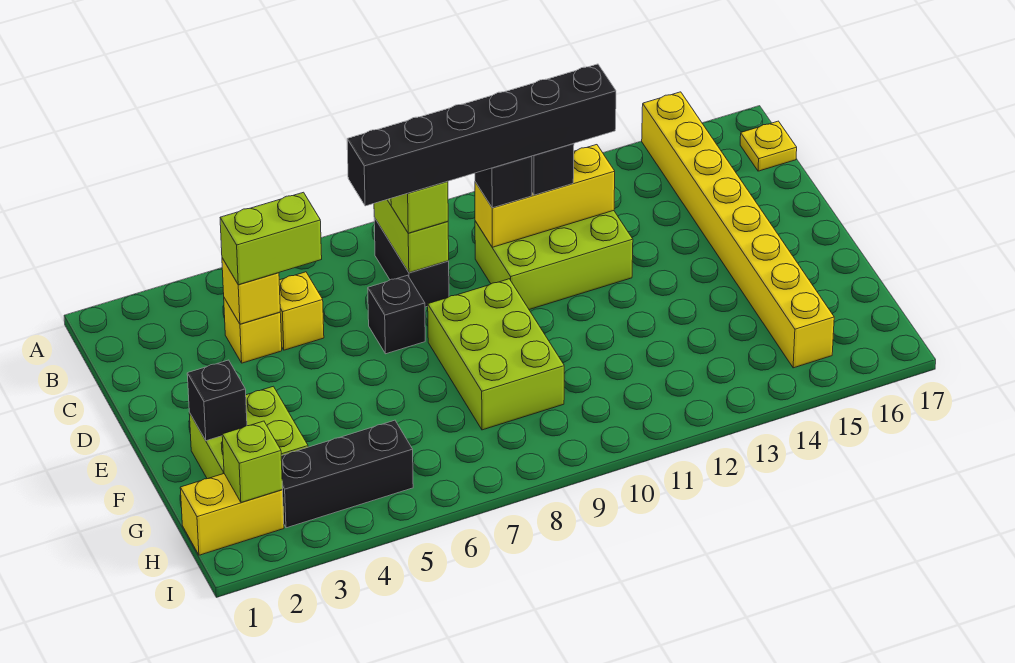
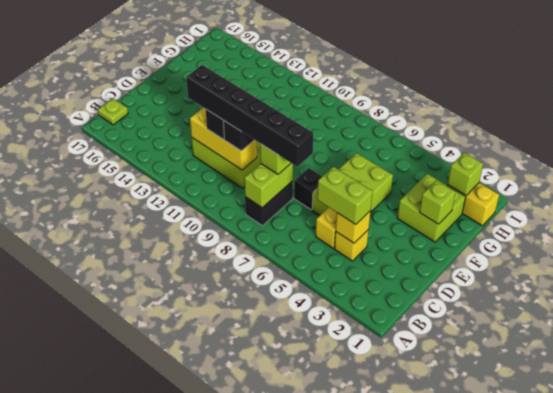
yellow brick A15:H15 level 1 -> none
yellow plate B17 level 1 -> lime plate B17 level 1
lime brick E8:G9 level 1 -> lime brick D5:F6 level 1
black brick F2 level 2 -> lime brick F2 level 2
black brick H3:H5 level 1 -> none

